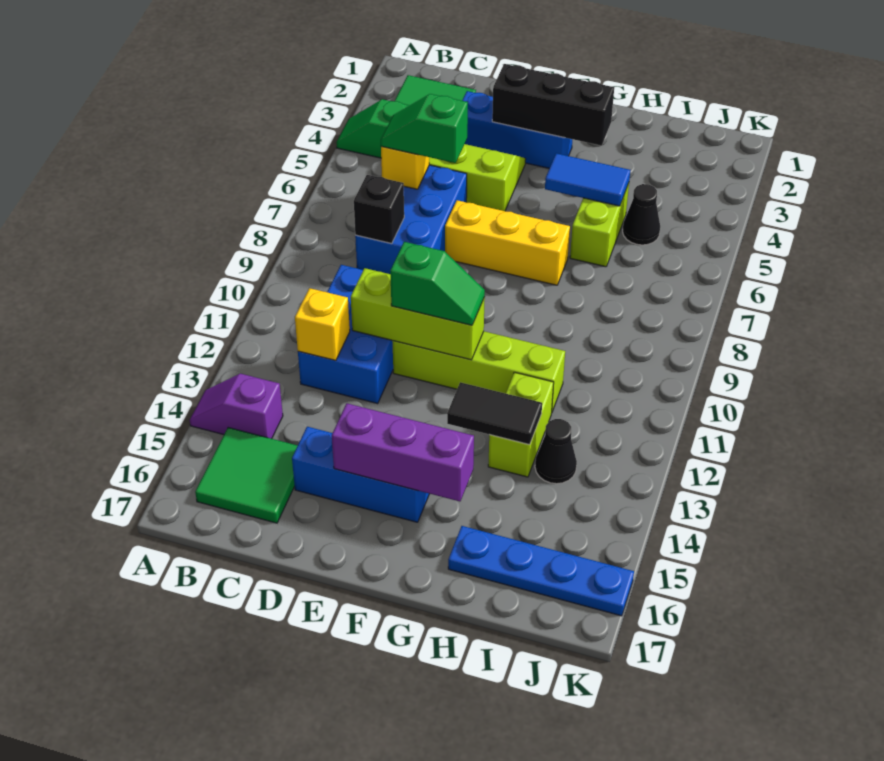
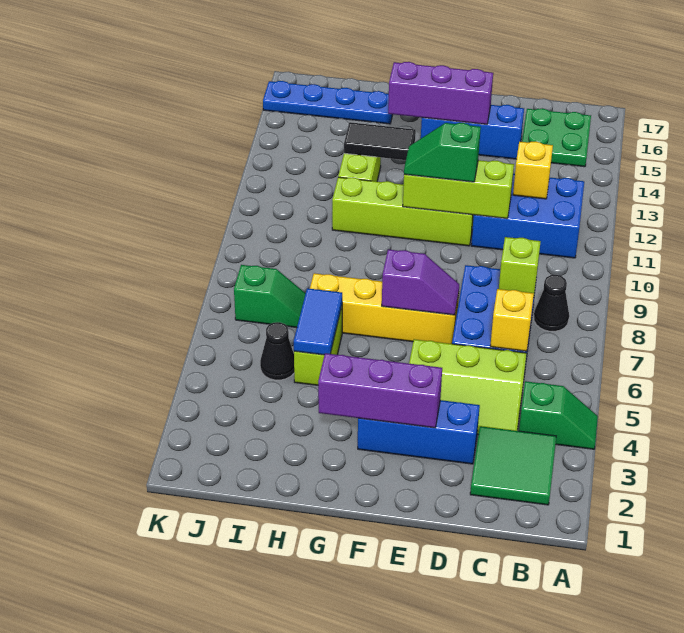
purple slope A14:B14 level 1 top B -> purple slope E7:F7 level 2 top F
green tile B15:C16 level 1 -> green plate B15:C16 level 1
green slope C6:D6 level 3 top D -> green slope I7:J7 level 1 top J
black brick C8 level 2 -> lime brick C8 level 2
blue brick C10:D12 level 1 -> blue brick B11:D12 level 1
black brick E3:G3 level 2 -> purple brick E3:G3 level 2
yellow brick E7:G7 level 1 -> yellow brick E7:H7 level 1
blue tile G5:H5 level 2 -> blue tile H5:H6 level 2
black cone I13 level 1 -> black cone B8 level 1

